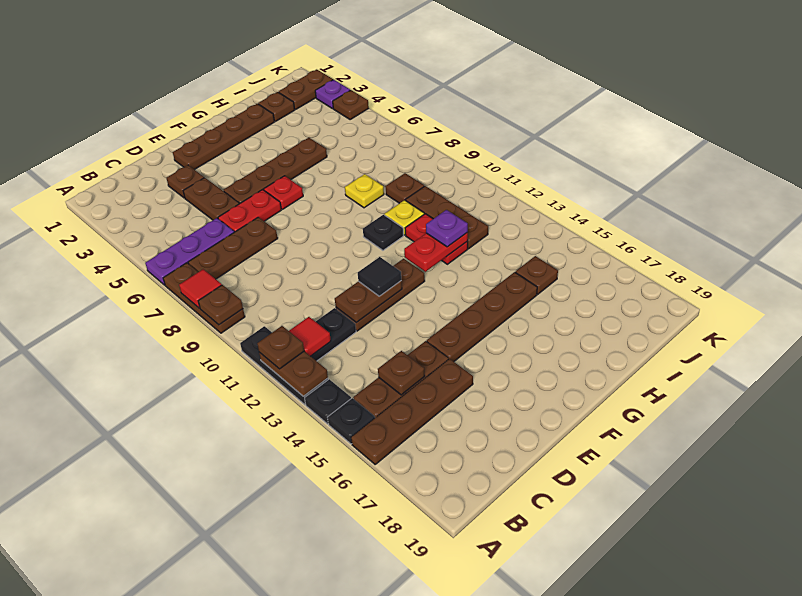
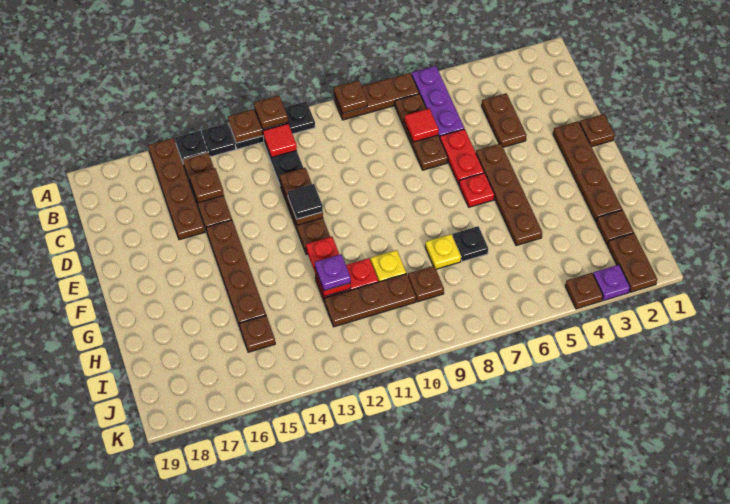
red tile A8 level 2 -> red tile C7 level 2
brown plate D3 level 1 -> brown plate E1 level 1
brown plate D4:D5 level 1 -> brown plate C4:D4 level 1
black plate G10 level 1 -> black plate H7 level 1

